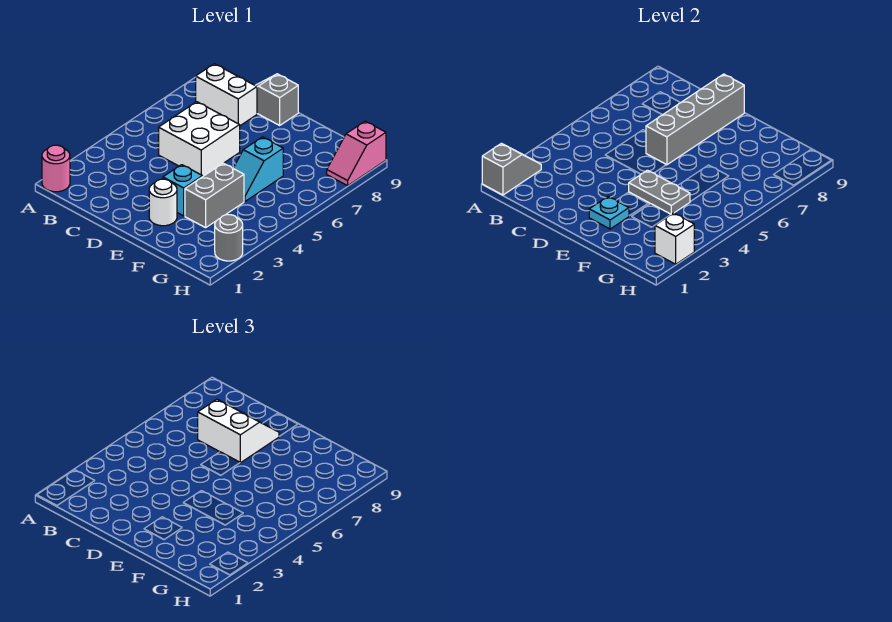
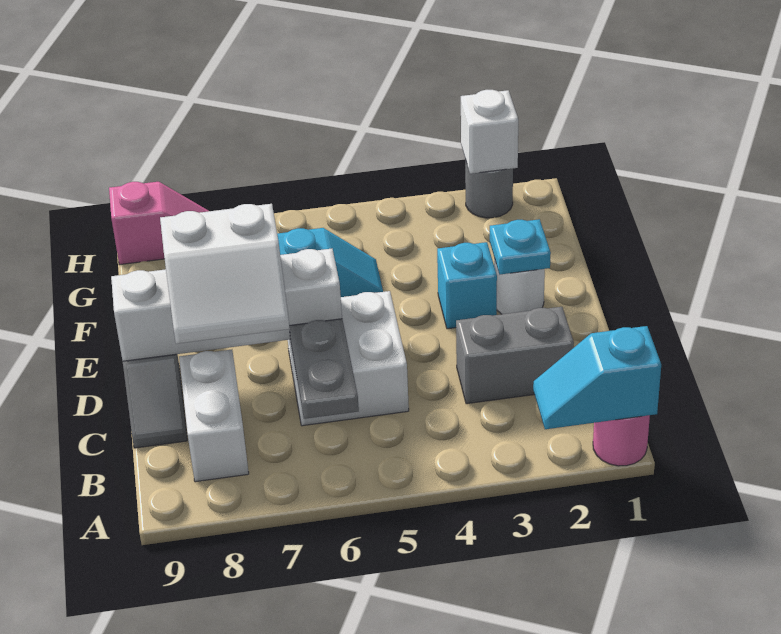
grey slope A1:A2 level 2 top 1 -> cyan slope A1:A2 level 2 top 1
white slope C7:D8 level 3 top 7 -> white slope C7:D8 level 3 top D
grey brick D6:D9 level 2 -> white brick D6:D9 level 2
grey plate E4:F4 level 2 -> grey plate B6:C6 level 2
grey brick F3:F4 level 1 -> grey brick C2:C3 level 1

